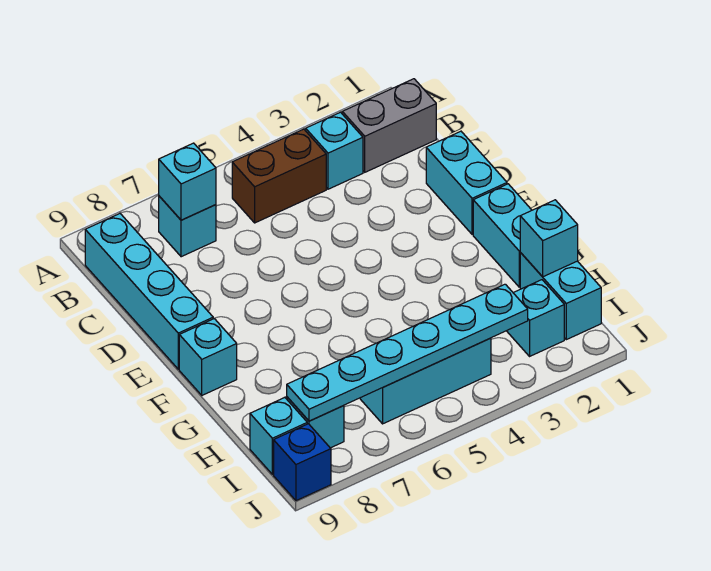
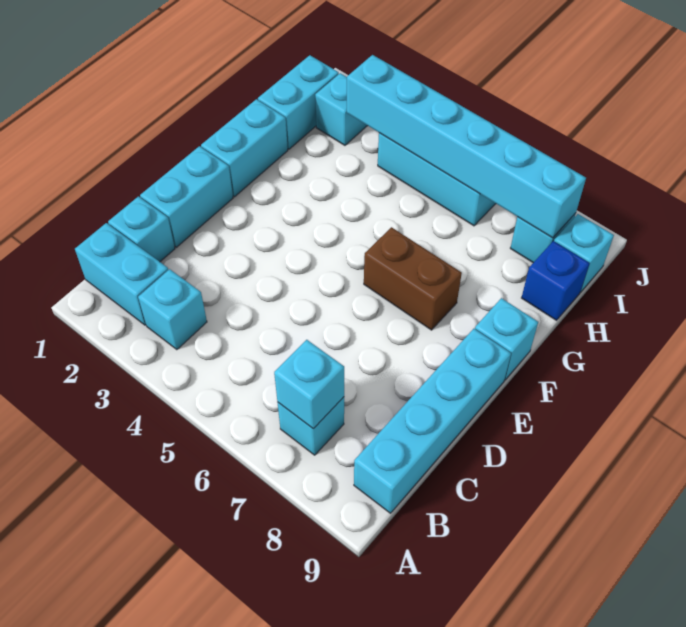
grey brick B1:B2 level 1 -> cyan brick B1:B2 level 1
brown brick B4:B5 level 1 -> brown brick F6:F7 level 1
cyan brick H1 level 2 -> cyan brick C1 level 1
cyan plate I3:I8 level 2 -> cyan brick I3:I8 level 2
blue brick J9 level 1 -> blue brick H9 level 1

